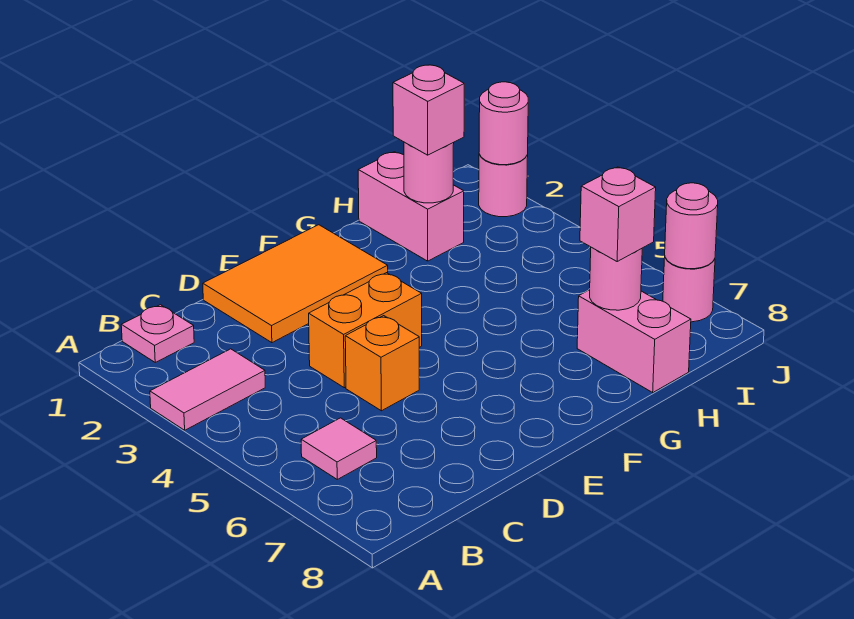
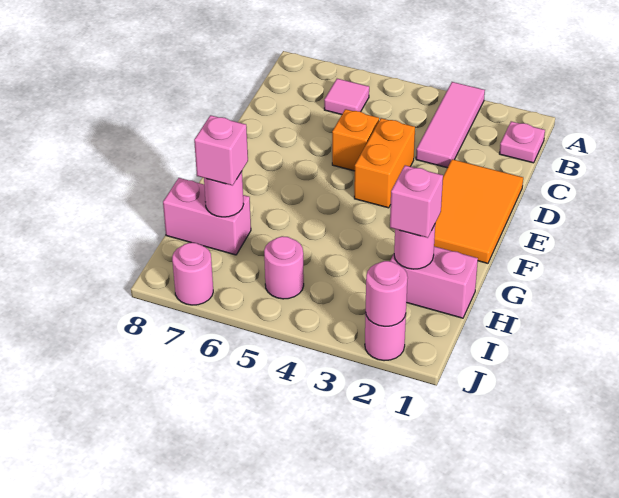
pink tile A3:B3 level 1 -> pink tile A3:C3 level 1
pink round brick J7 level 2 -> pink round brick I5 level 1

